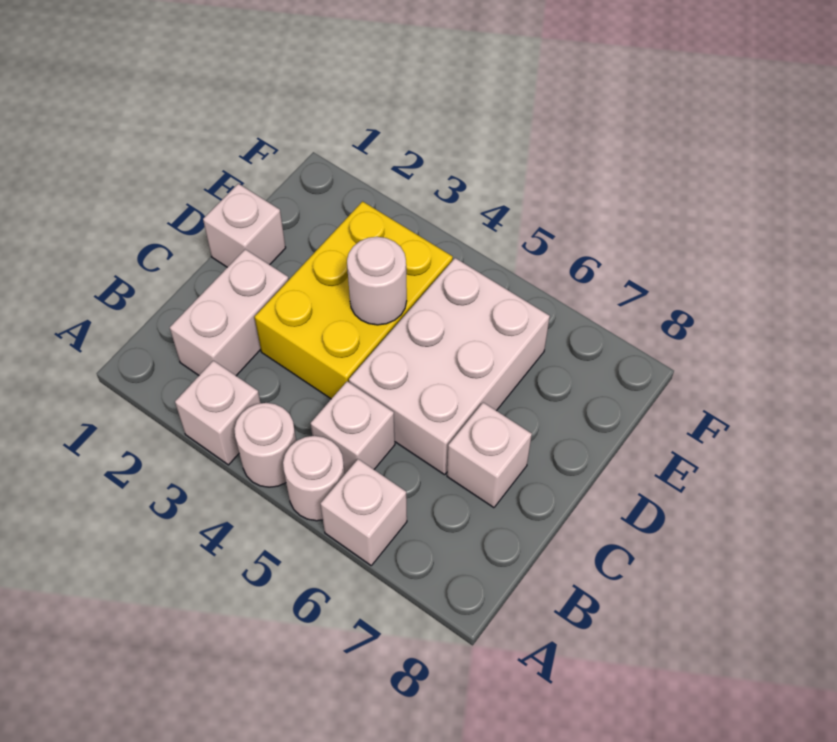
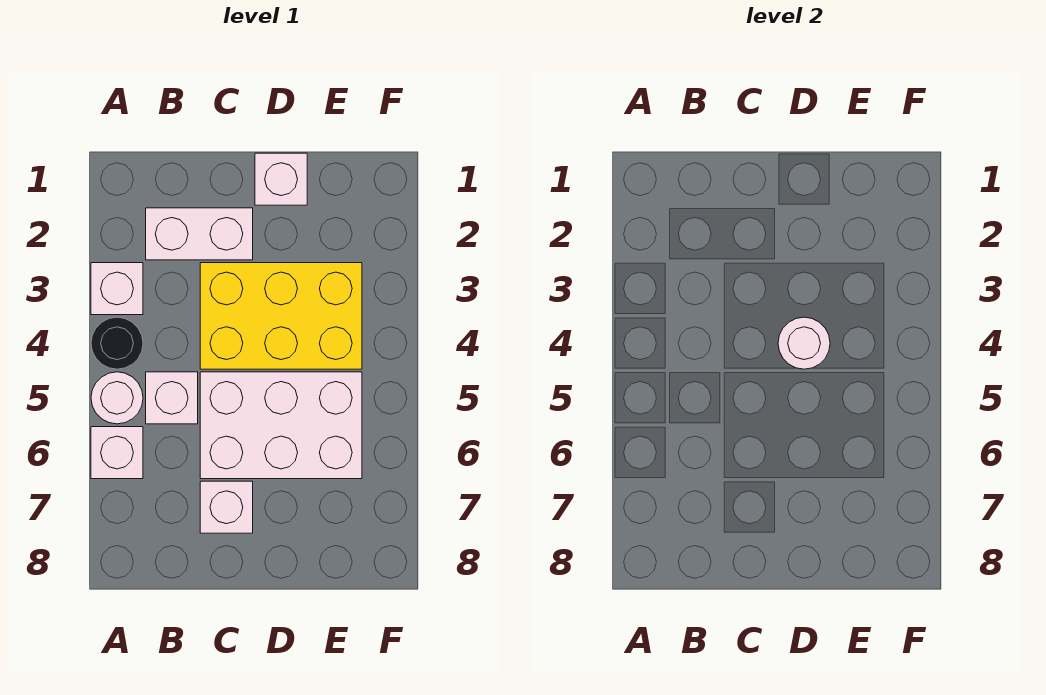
white round brick A4 level 1 -> black round brick A4 level 1

